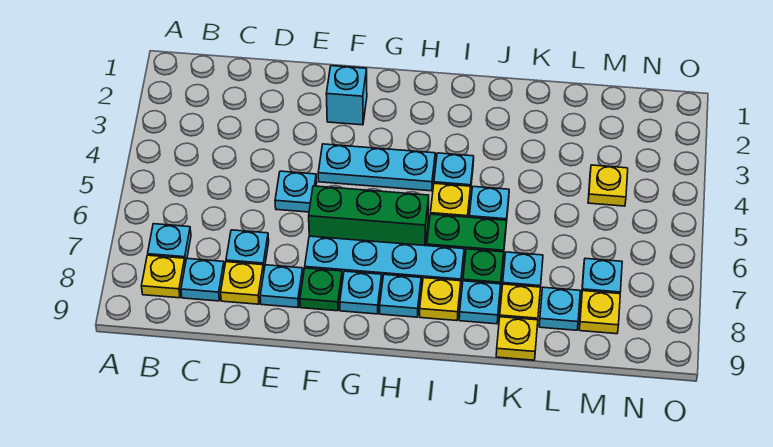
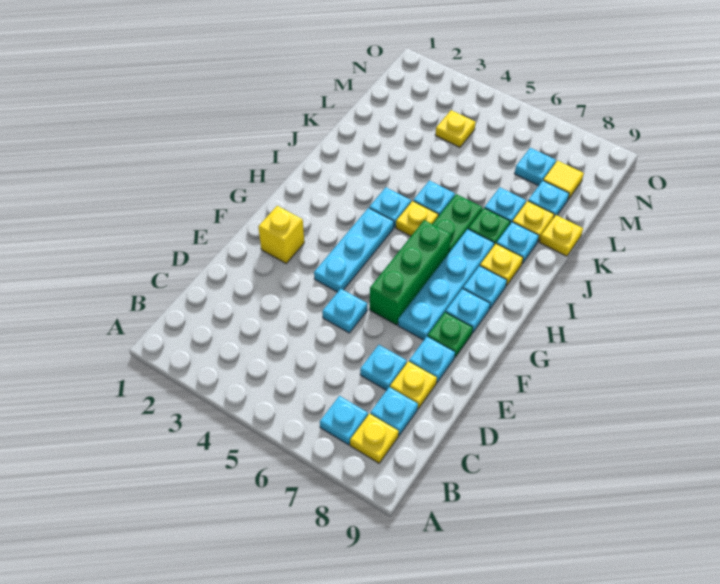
cyan brick F2 level 1 -> yellow brick F2 level 1
yellow plate M8 level 1 -> yellow tile M8 level 1

